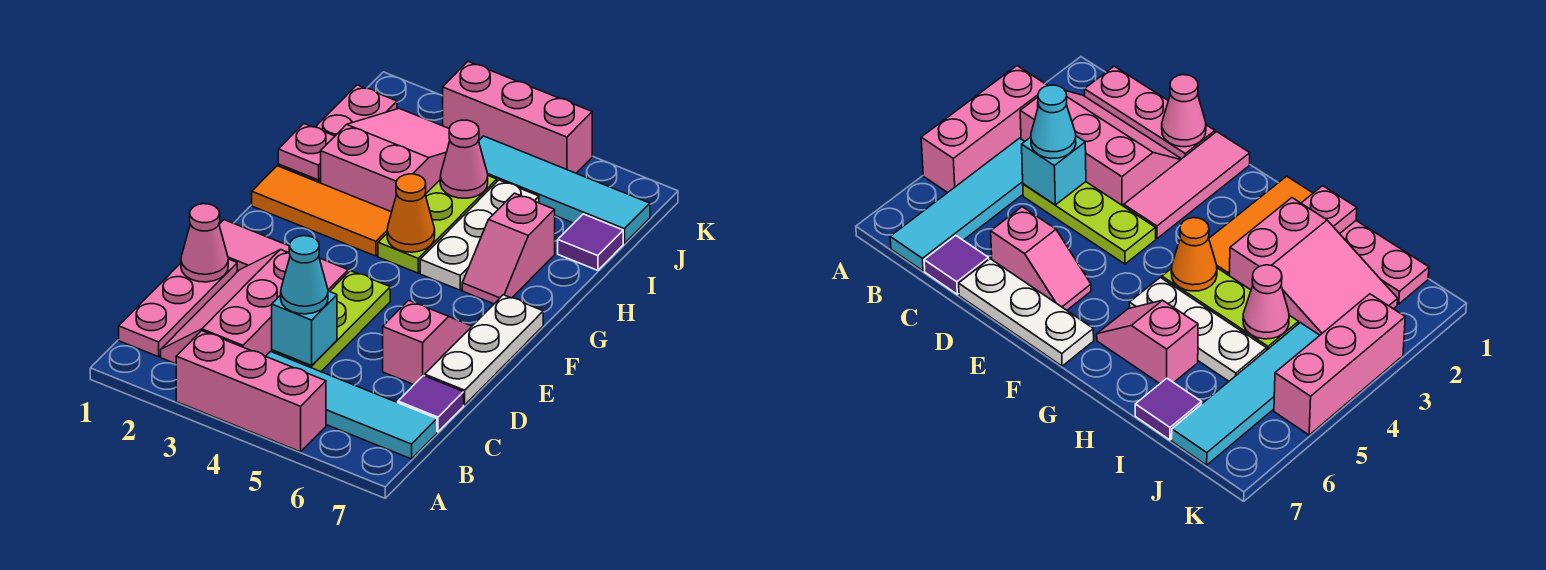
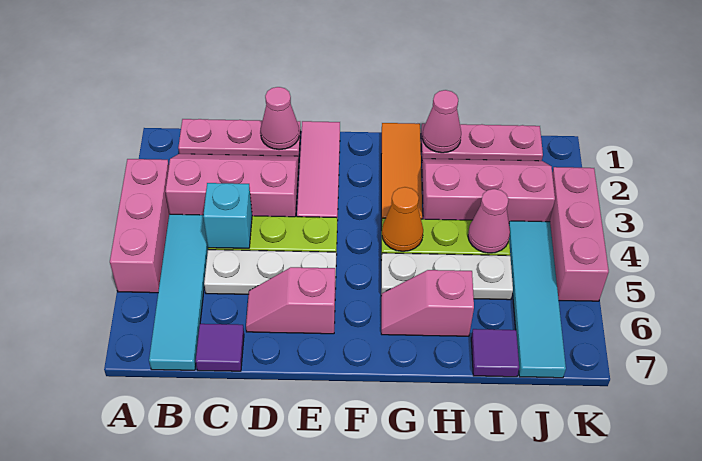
cyan cone C4 level 3 -> none
pink slope D6:E6 level 1 top D -> pink slope D6:E6 level 1 top E
white plate D7:F7 level 1 -> white plate C5:E5 level 1
pink plate H1 level 2 -> pink cone H1 level 2
pink slope H2:J3 level 1 top H -> pink slope H2:J3 level 1 top 3

